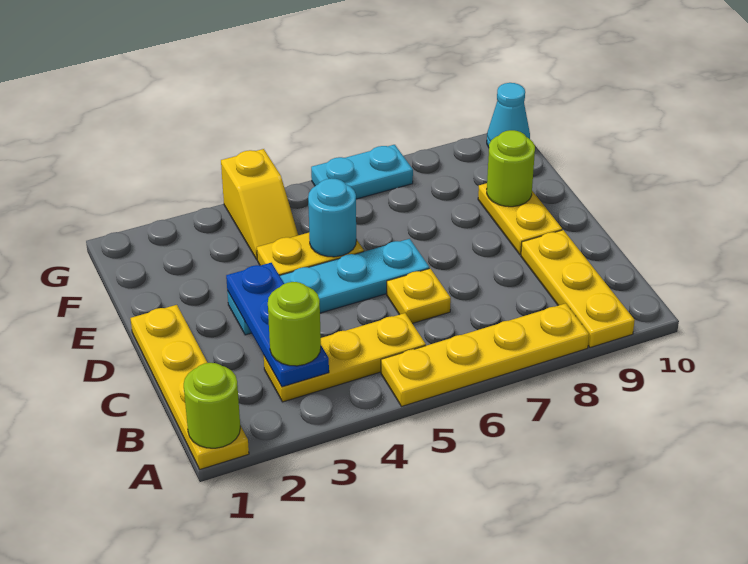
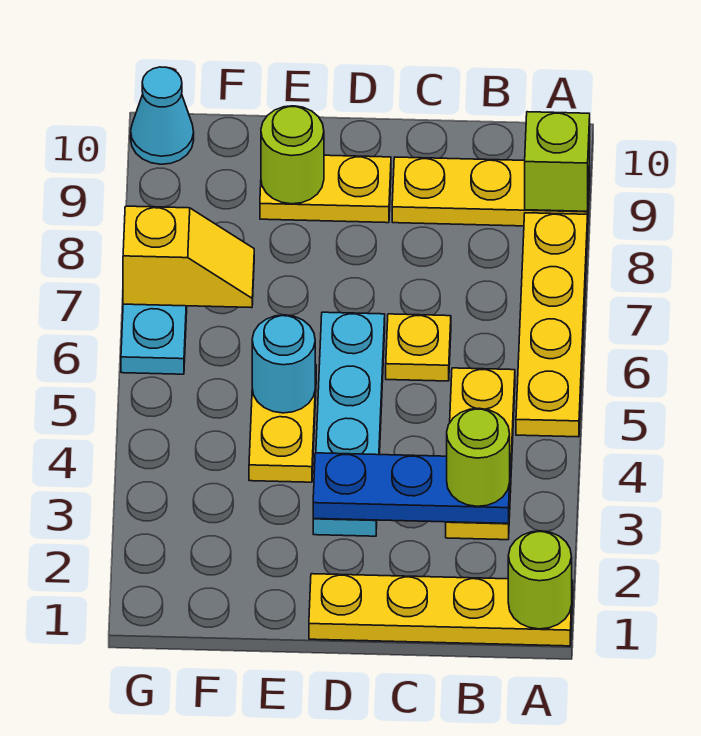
none -> lime brick A9 level 2
yellow slope F4:G4 level 1 top G -> yellow slope F7:G7 level 2 top G

